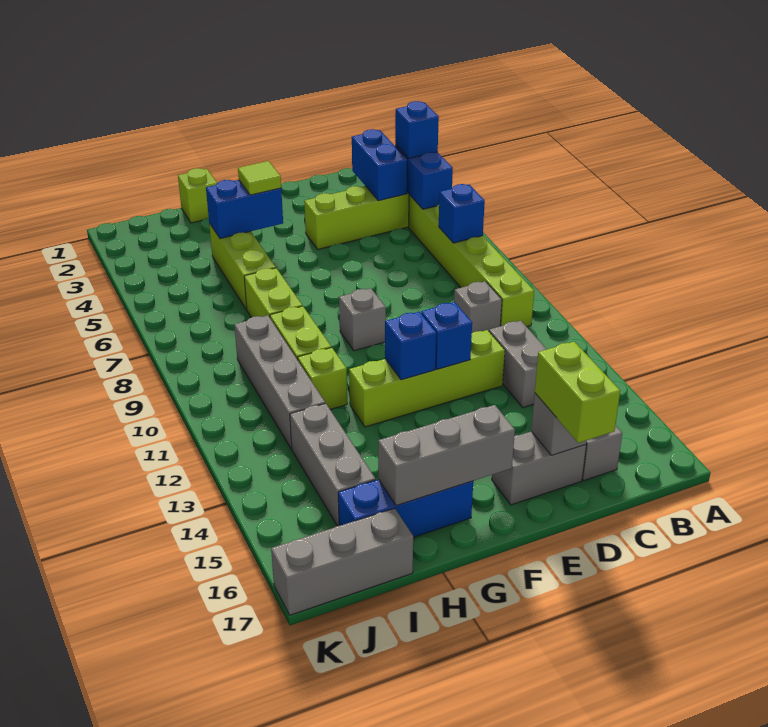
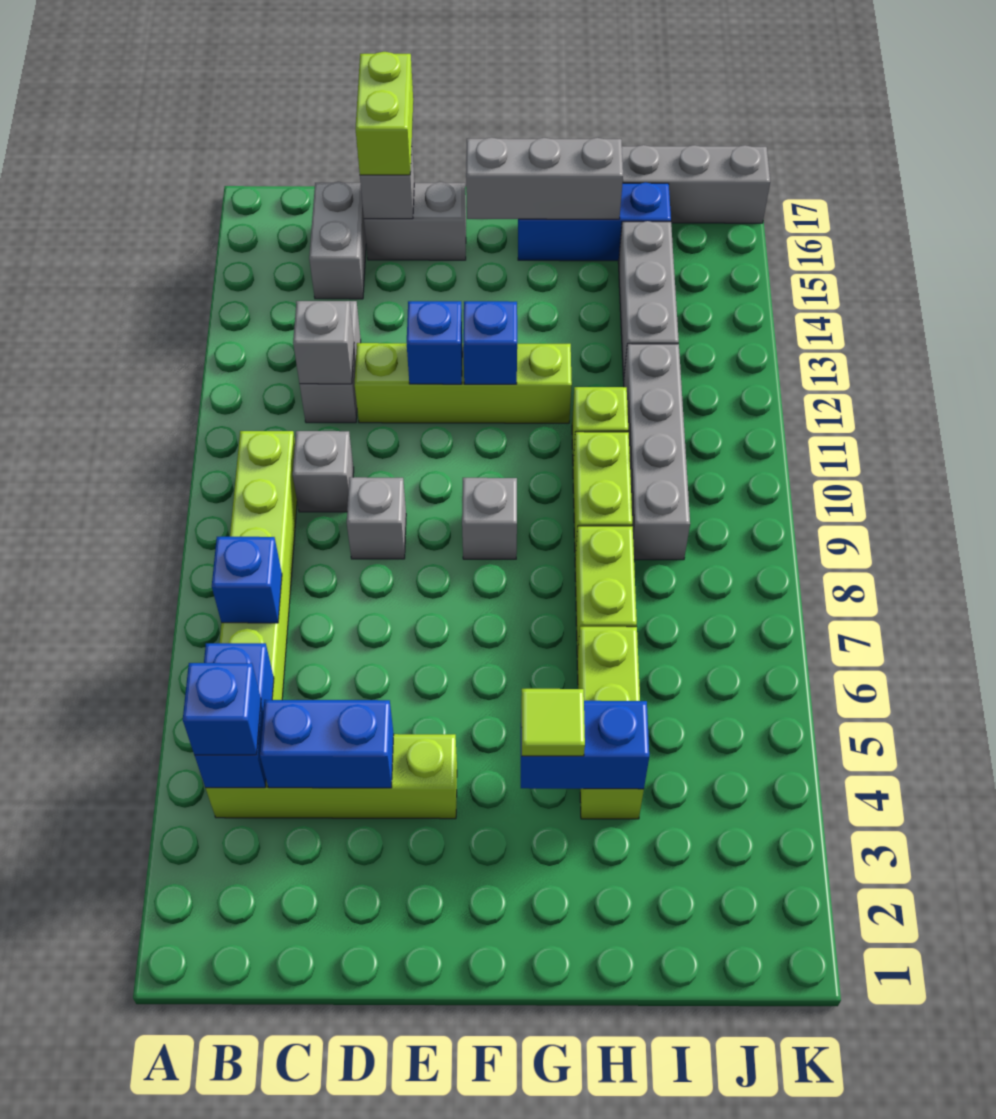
blue brick C3:C4 level 2 -> blue brick C4:D4 level 2
none -> grey brick C12 level 2
none -> grey brick D9 level 1
lime brick H1 level 1 -> none

